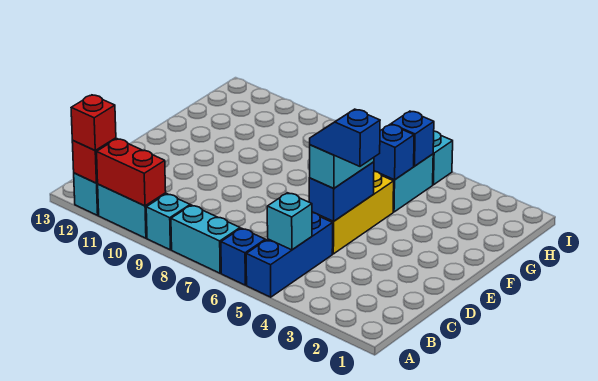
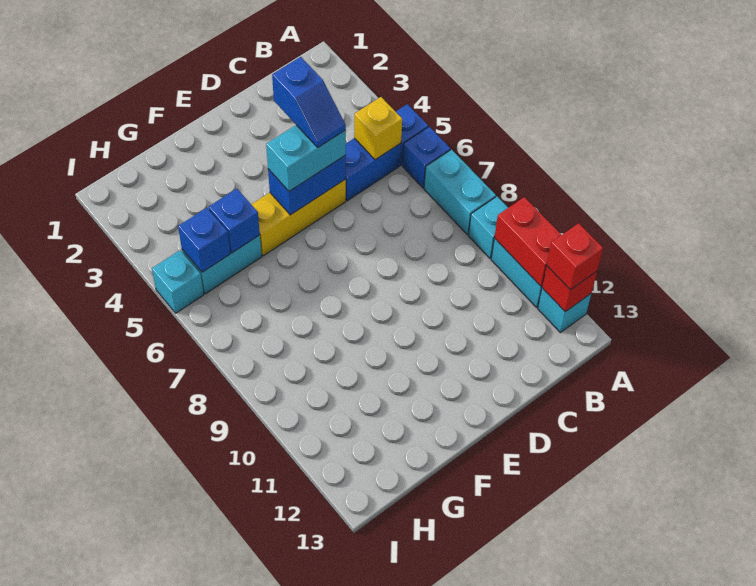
cyan brick B5 level 2 -> yellow brick B5 level 2

